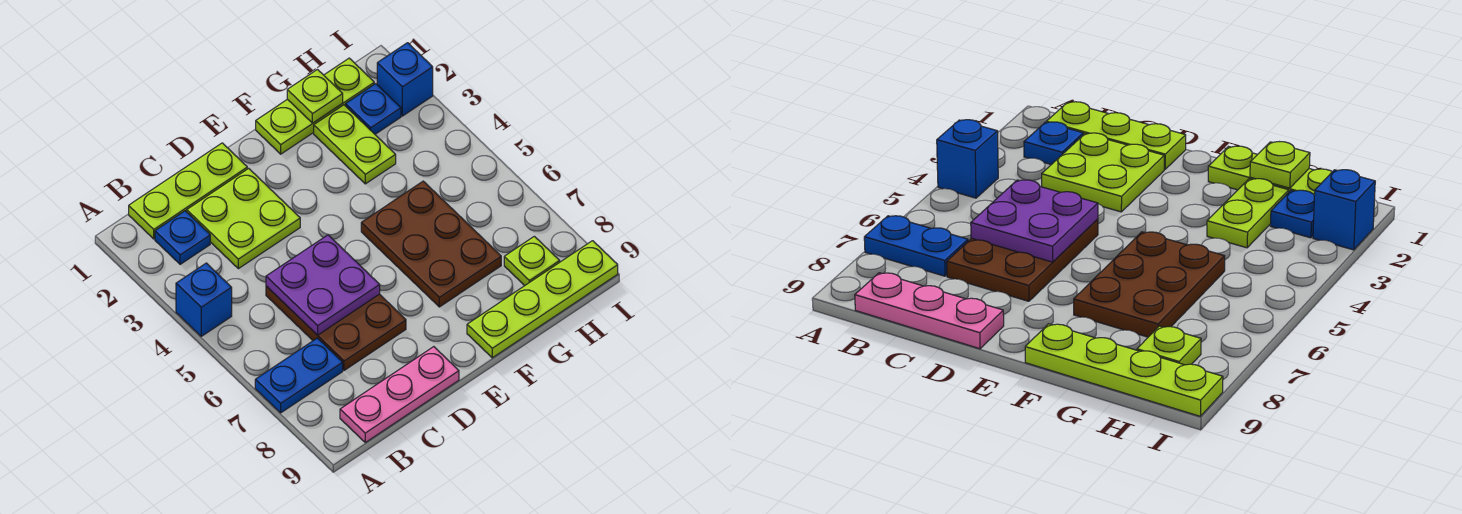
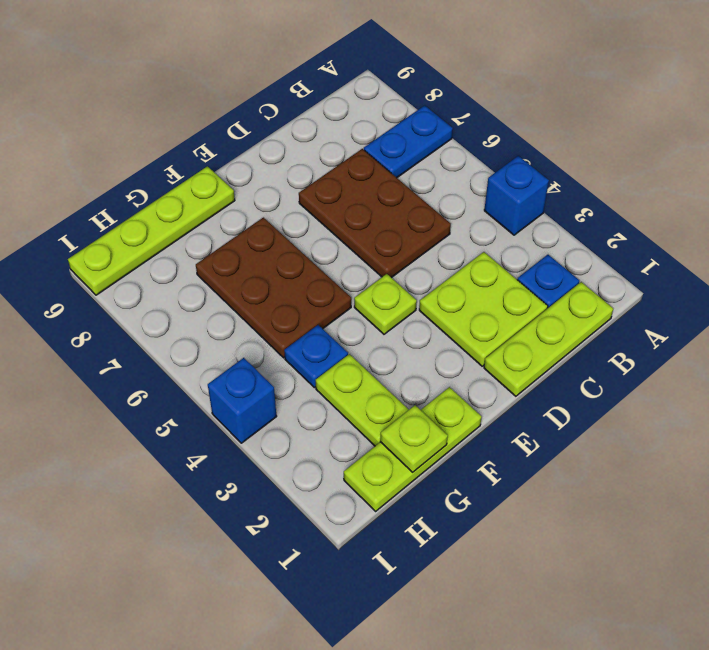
pink plate B9:D9 level 1 -> none
purple plate C5:D6 level 2 -> none
blue plate H2 level 1 -> blue plate G4 level 1
lime plate H8 level 1 -> lime plate E4 level 1
blue brick I2 level 1 -> blue brick I4 level 1

